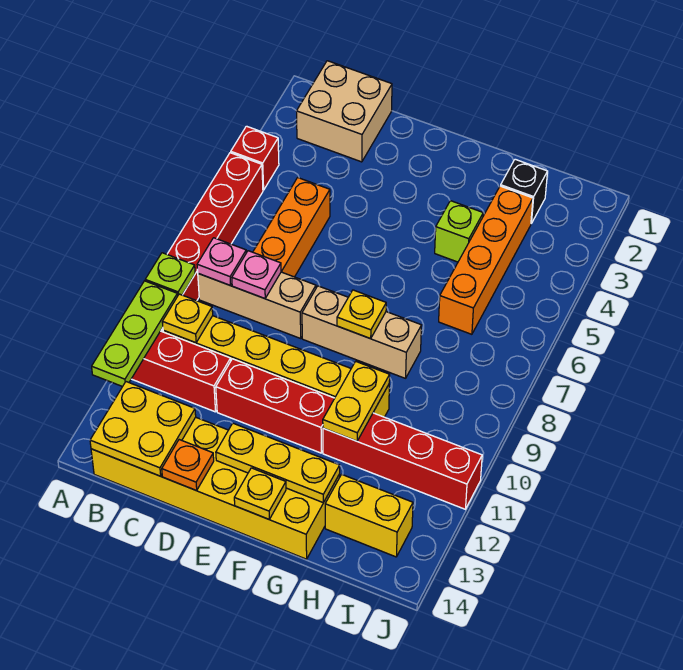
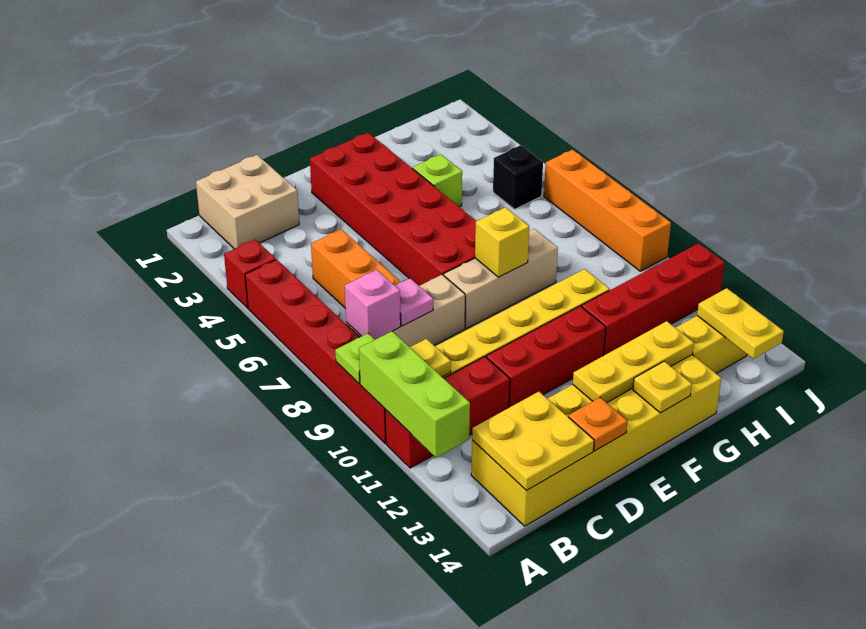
lime plate A10:A12 level 2 -> lime brick A10:A12 level 2
pink plate B8 level 2 -> pink brick B8 level 2
none -> red brick E2:F7 level 1
yellow plate F8 level 2 -> yellow brick F8 level 2
yellow plate G10:G11 level 2 -> yellow plate I13:I14 level 2
black brick H2 level 1 -> black brick I5 level 1
orange brick H3:H6 level 1 -> orange brick J6:J9 level 1

